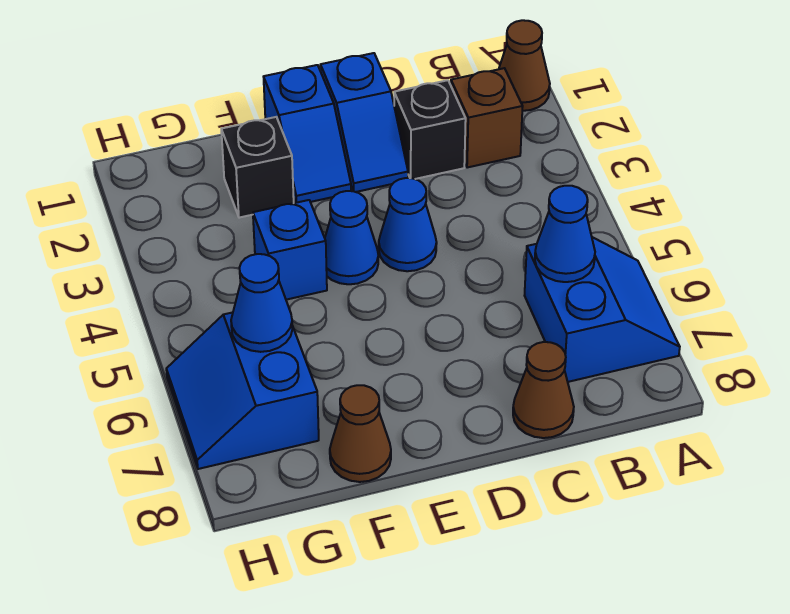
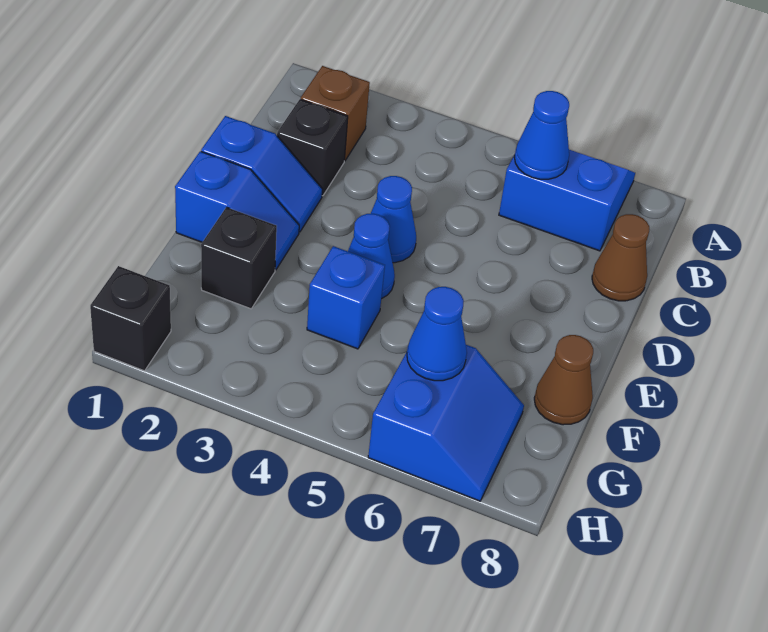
brown cone A1 level 1 -> none
blue slope G6:H7 level 1 top G -> blue slope G6:H7 level 1 top 6
none -> black brick H1 level 1

